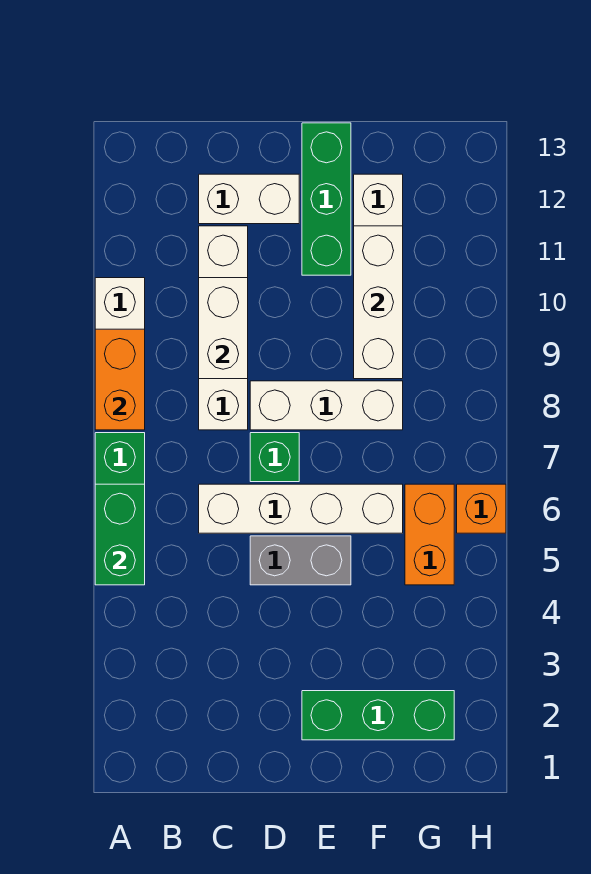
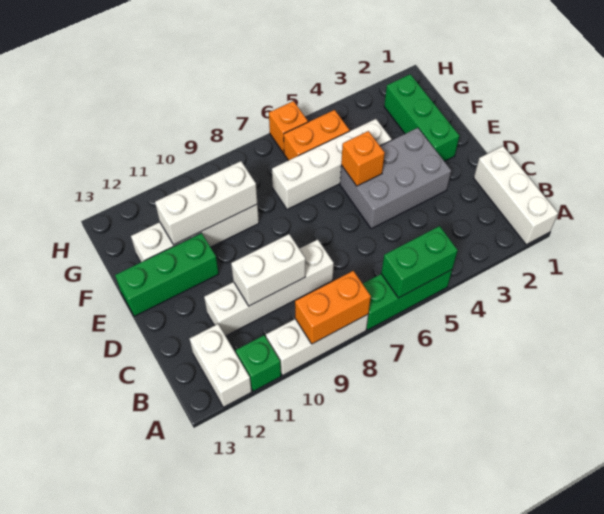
white brick C6:F6 level 1 -> white brick F4:F7 level 1
white brick C12:D12 level 1 -> white brick A12:B12 level 1
grey brick D5:E5 level 1 -> grey brick D3:E5 level 1
green brick D7 level 1 -> green brick A11 level 1
white brick D8:F8 level 1 -> white brick A1:C1 level 1
none -> orange brick E5 level 2

